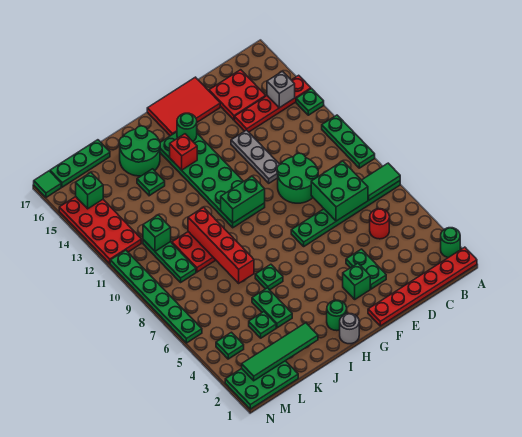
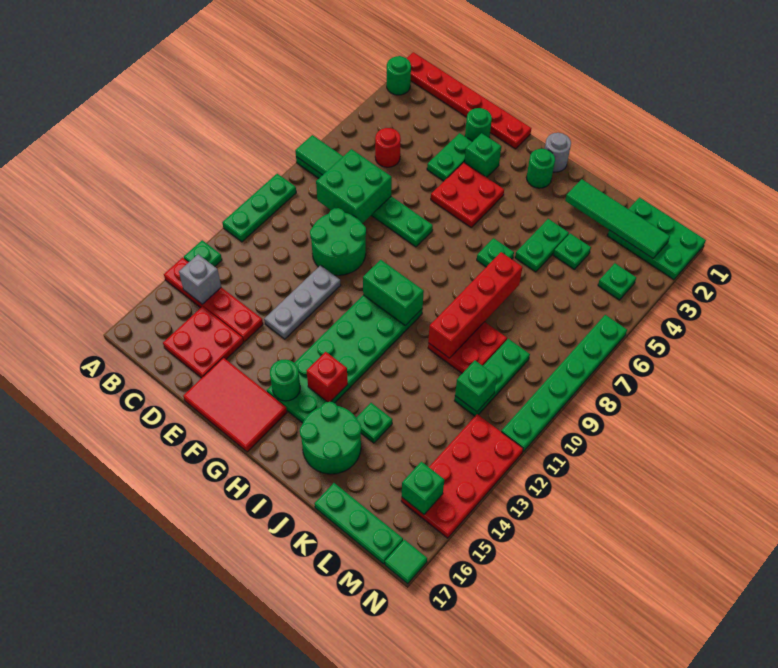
none -> green round brick E2 level 1
none -> red plate F4:G5 level 1

